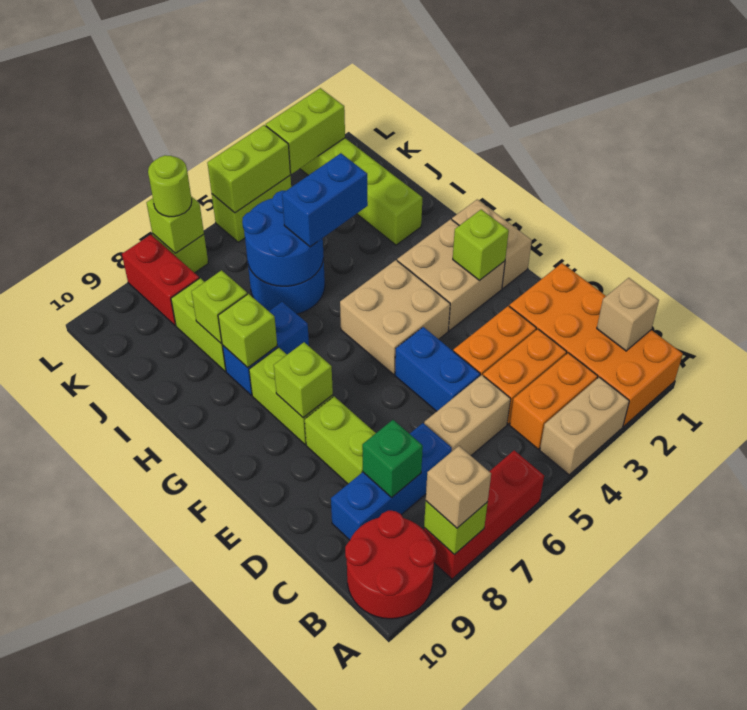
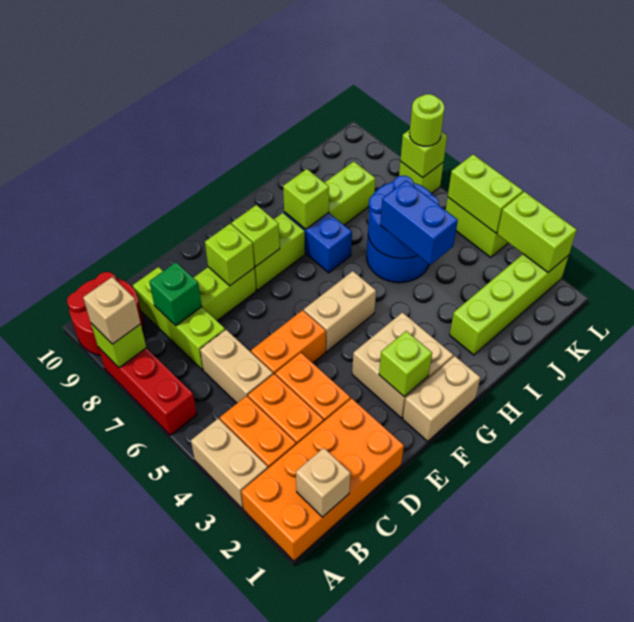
blue brick C7:C9 level 1 -> lime brick C7:C9 level 1
blue brick D5:E5 level 1 -> orange brick D5:E5 level 1
tan brick F4:G5 level 1 -> tan brick F5:G5 level 1
lime brick I8 level 2 -> lime brick E8 level 2
red brick K8:L8 level 1 -> none

